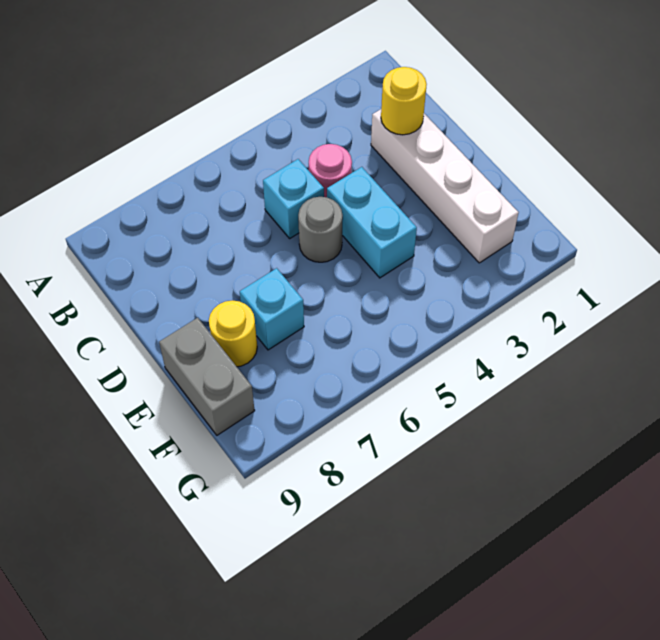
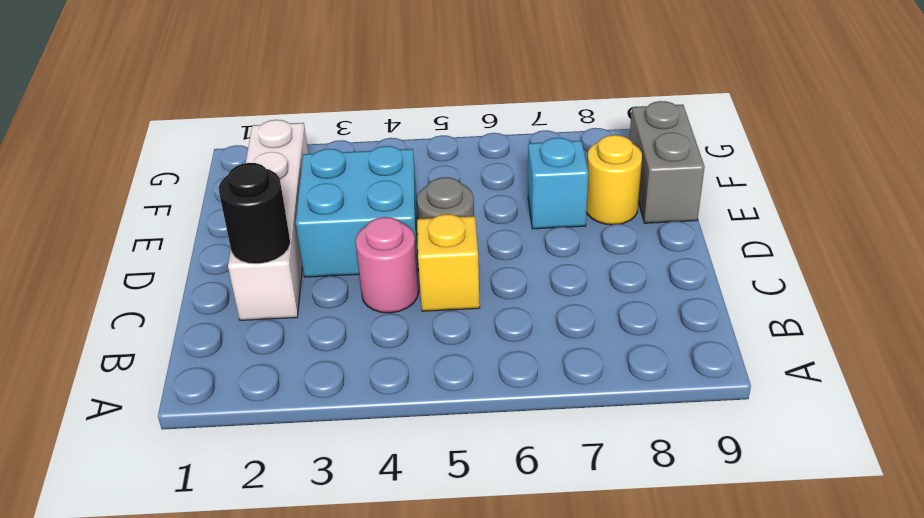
yellow round brick C2 level 2 -> black round brick C2 level 2
cyan brick C5 level 1 -> yellow brick C5 level 1
cyan brick D4:E4 level 1 -> cyan brick D3:E4 level 1

